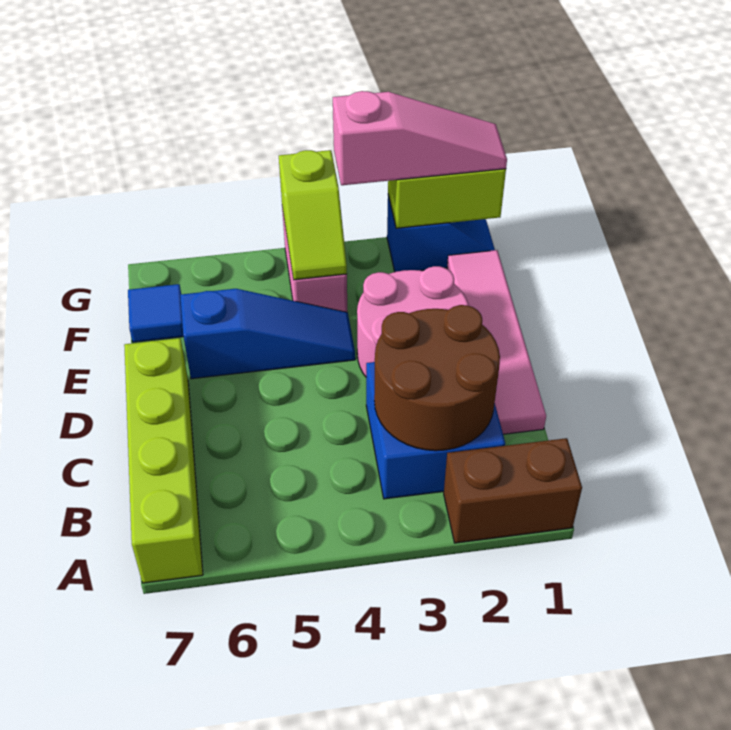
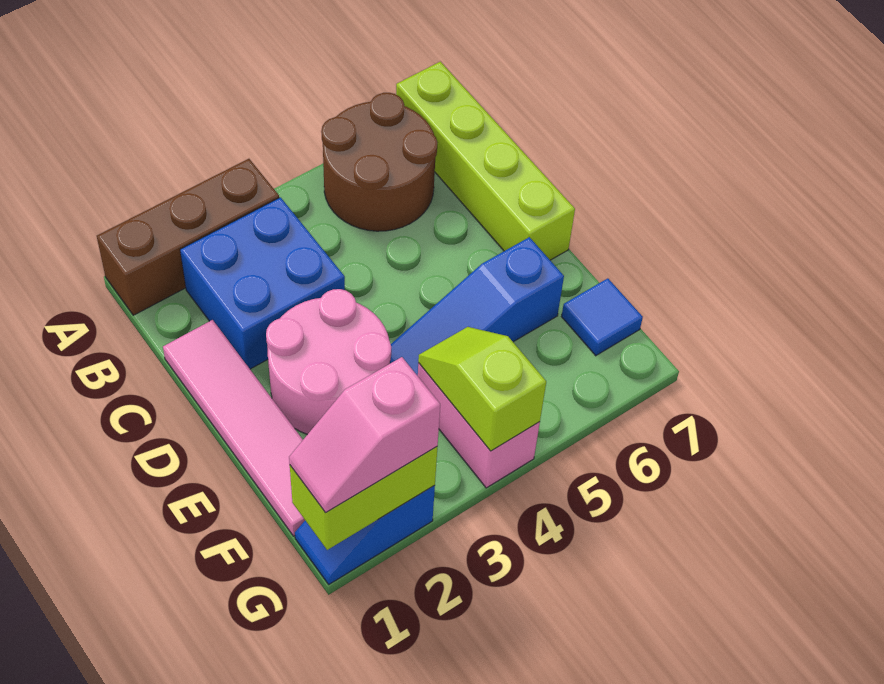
brown brick A1:A2 level 1 -> brown brick A1:A3 level 1
brown round brick B2:C3 level 2 -> brown round brick A5:B6 level 1
pink slope G1:G3 level 3 top 3 -> pink slope G1:G2 level 3 top 2

